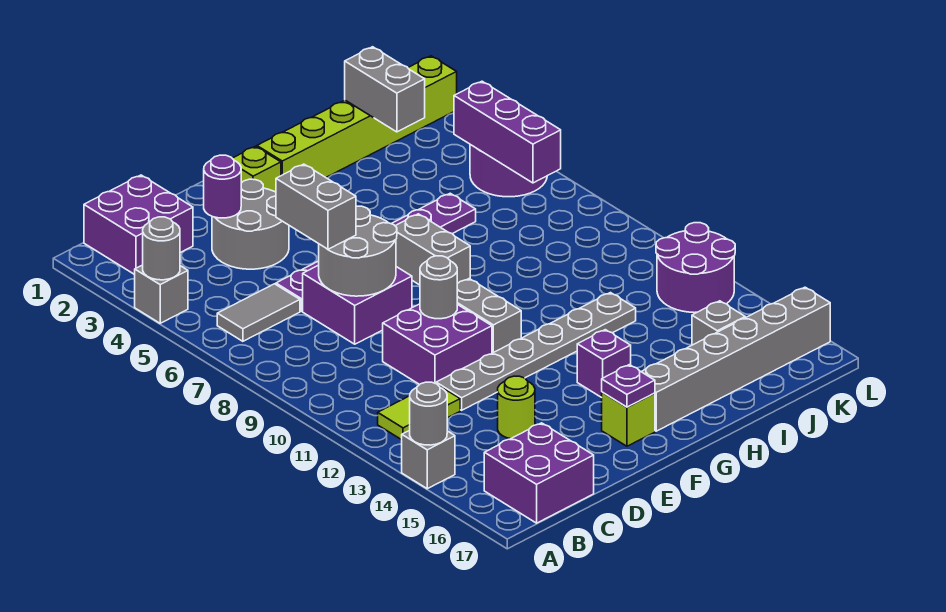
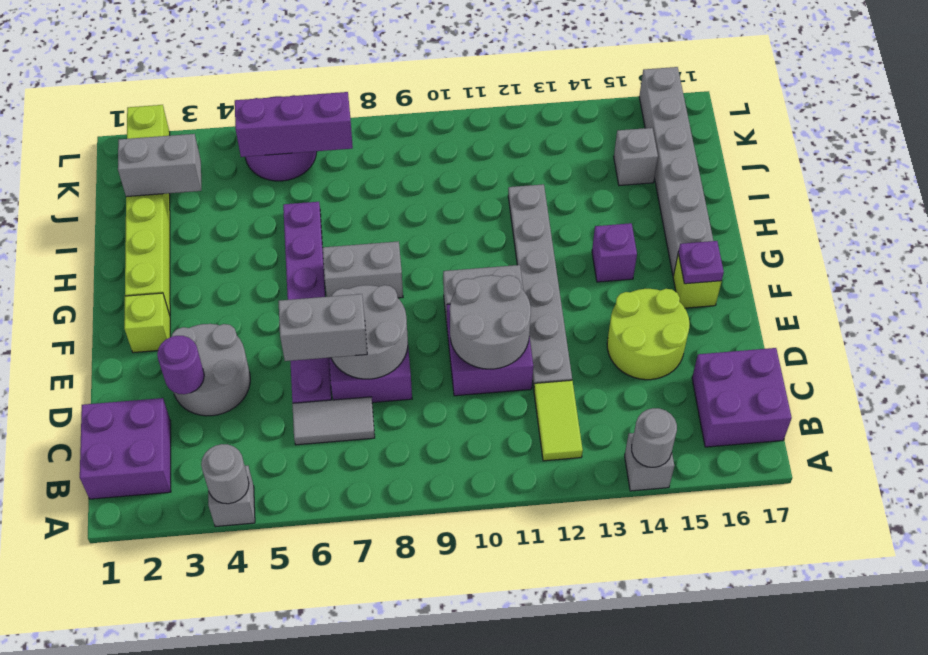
grey tile B6:C6 level 1 -> grey tile C6:C7 level 1
lime round brick D14 level 1 -> lime round brick D14:E15 level 1
grey round brick E10 level 2 -> grey round brick D10:E11 level 2
purple round brick K12:L13 level 1 -> none

